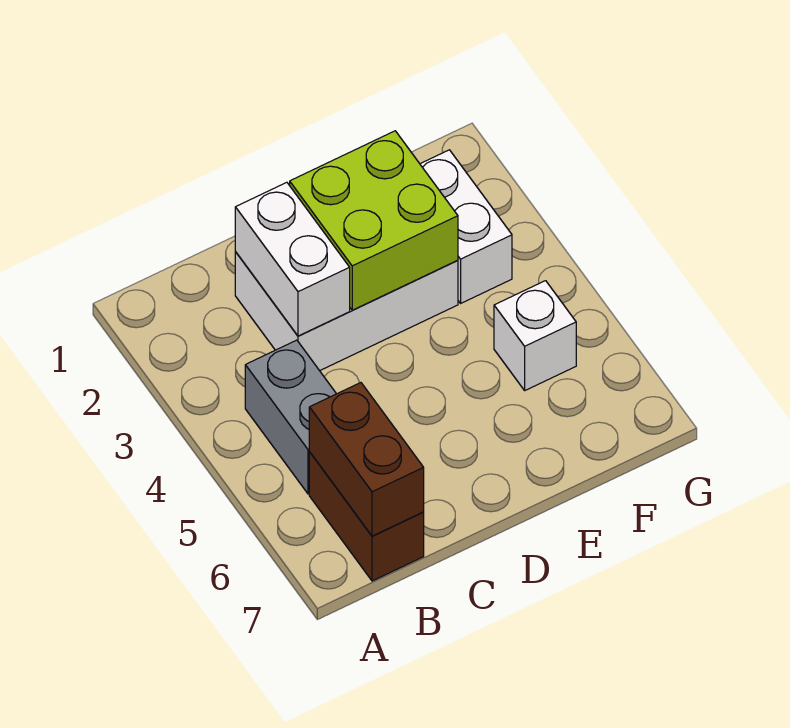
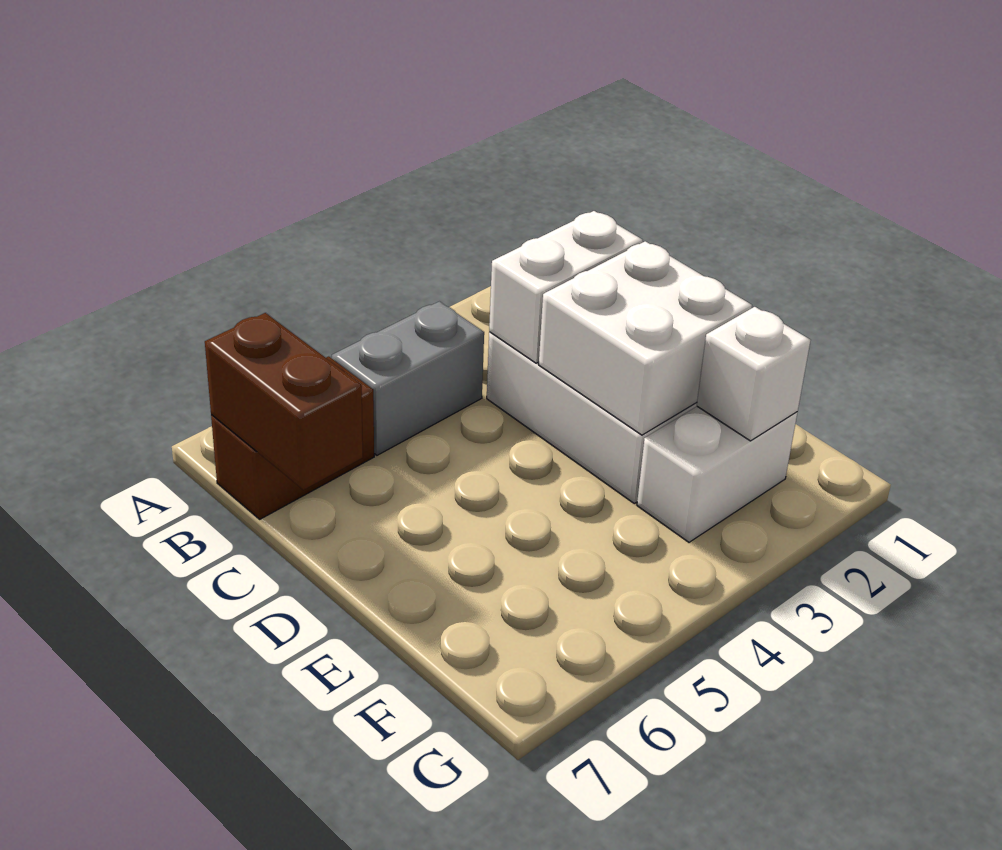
brown brick B6:B7 level 2 -> brown brick B7:C7 level 2
lime brick D2:E3 level 2 -> white brick D2:E3 level 2
white brick F5 level 1 -> white brick F2 level 2

